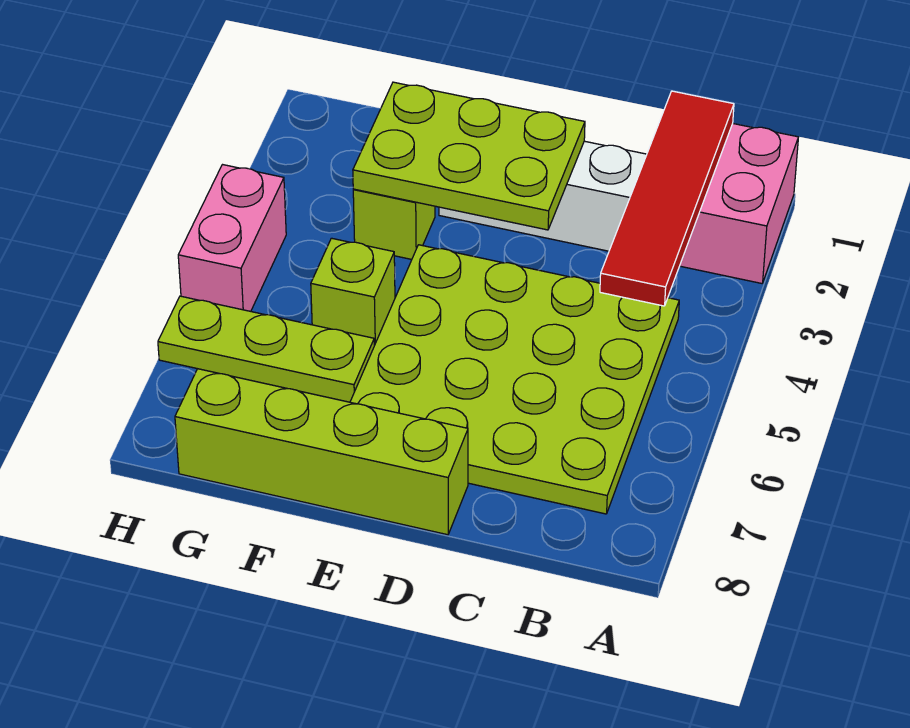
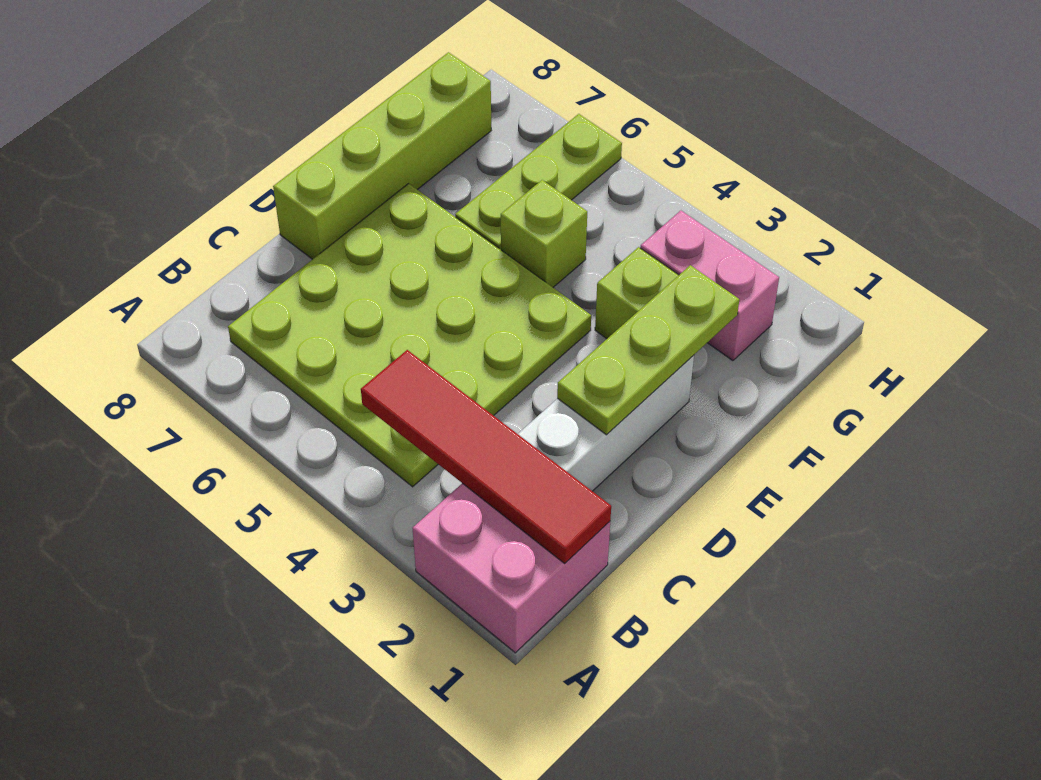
lime plate D2:F3 level 2 -> lime plate D2:F2 level 2
pink brick H4:H5 level 1 -> pink brick G2:G3 level 1

